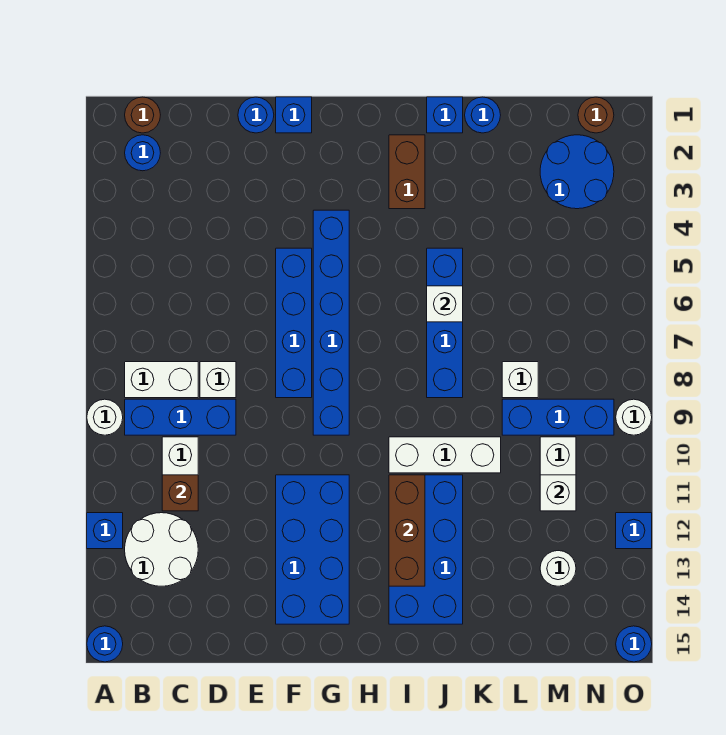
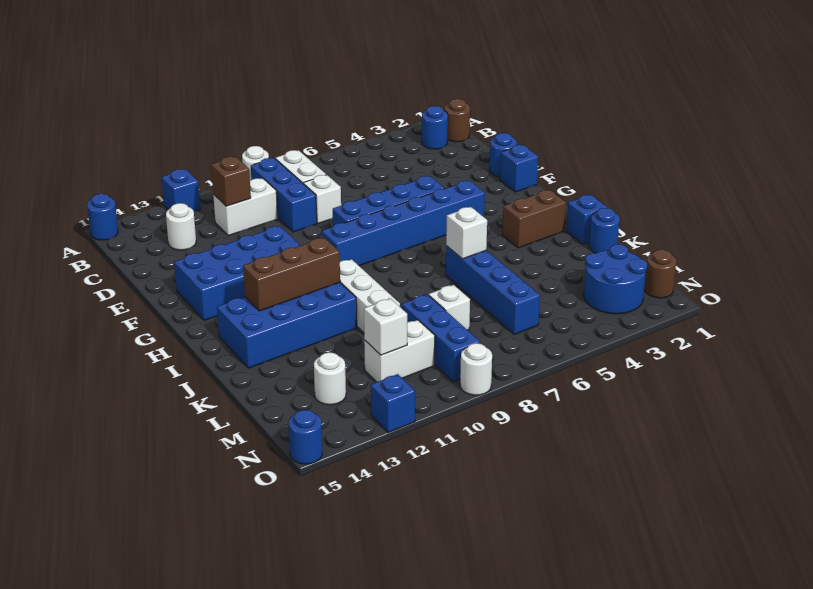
white round brick B12:C13 level 1 -> white round brick C13 level 1
blue brick J5:J8 level 1 -> blue brick J6:M6 level 1

